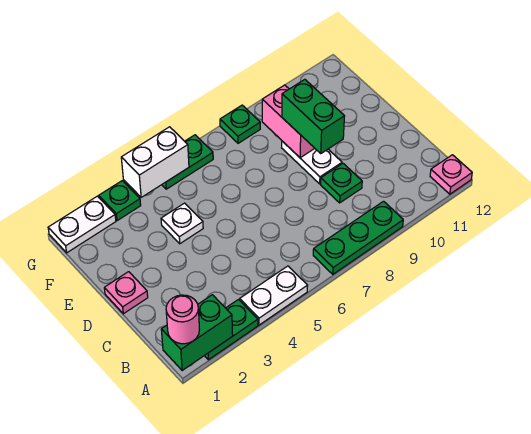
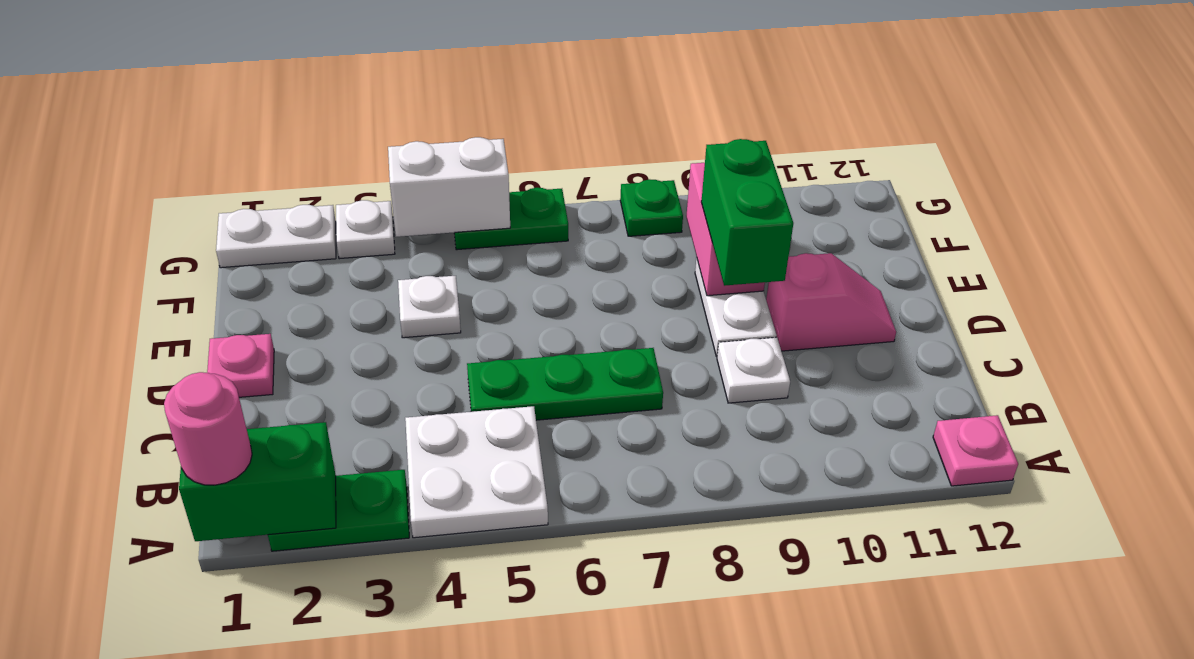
white plate A4:A5 level 1 -> white plate A4:B5 level 1
green plate A7:A9 level 1 -> green plate C5:C7 level 1
green plate C9 level 1 -> white plate C9 level 1
none -> pink slope D10:D11 level 1 top 10
green plate G3 level 1 -> white plate G3 level 1

